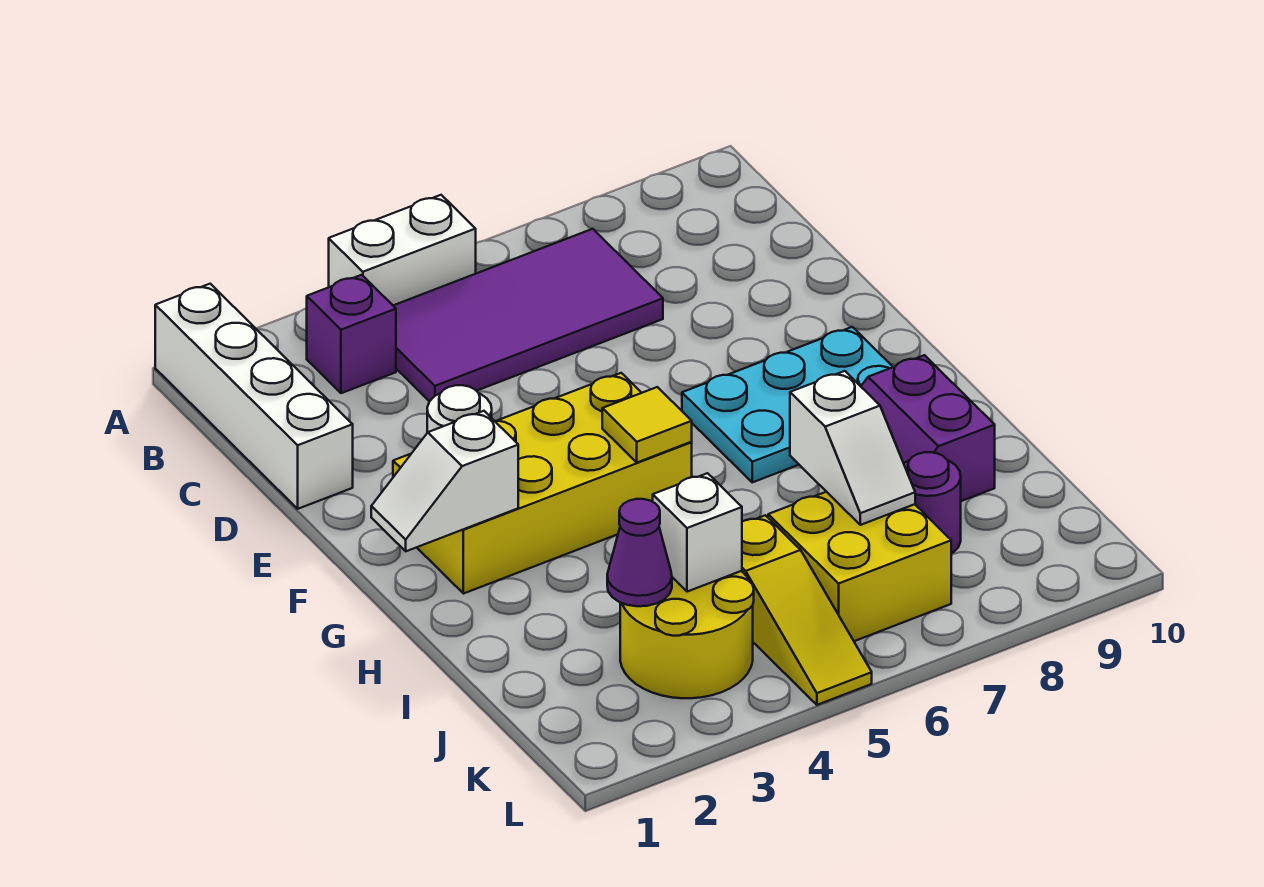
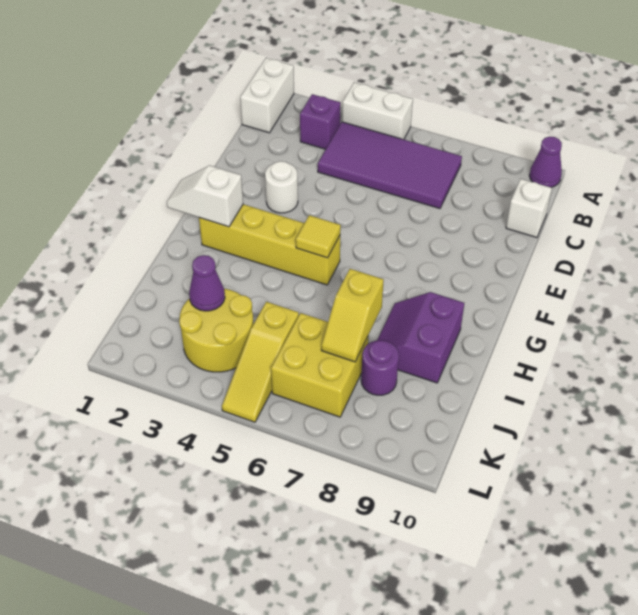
white brick A1:D1 level 1 -> white brick A1:B1 level 1
none -> purple cone A10 level 1
yellow brick F2:G5 level 1 -> yellow brick G2:G5 level 1
cyan plate F7:G9 level 1 -> none
white slope I7:J7 level 2 top I -> yellow slope I7:J7 level 2 top I
white brick J4 level 2 -> white brick C10 level 1

